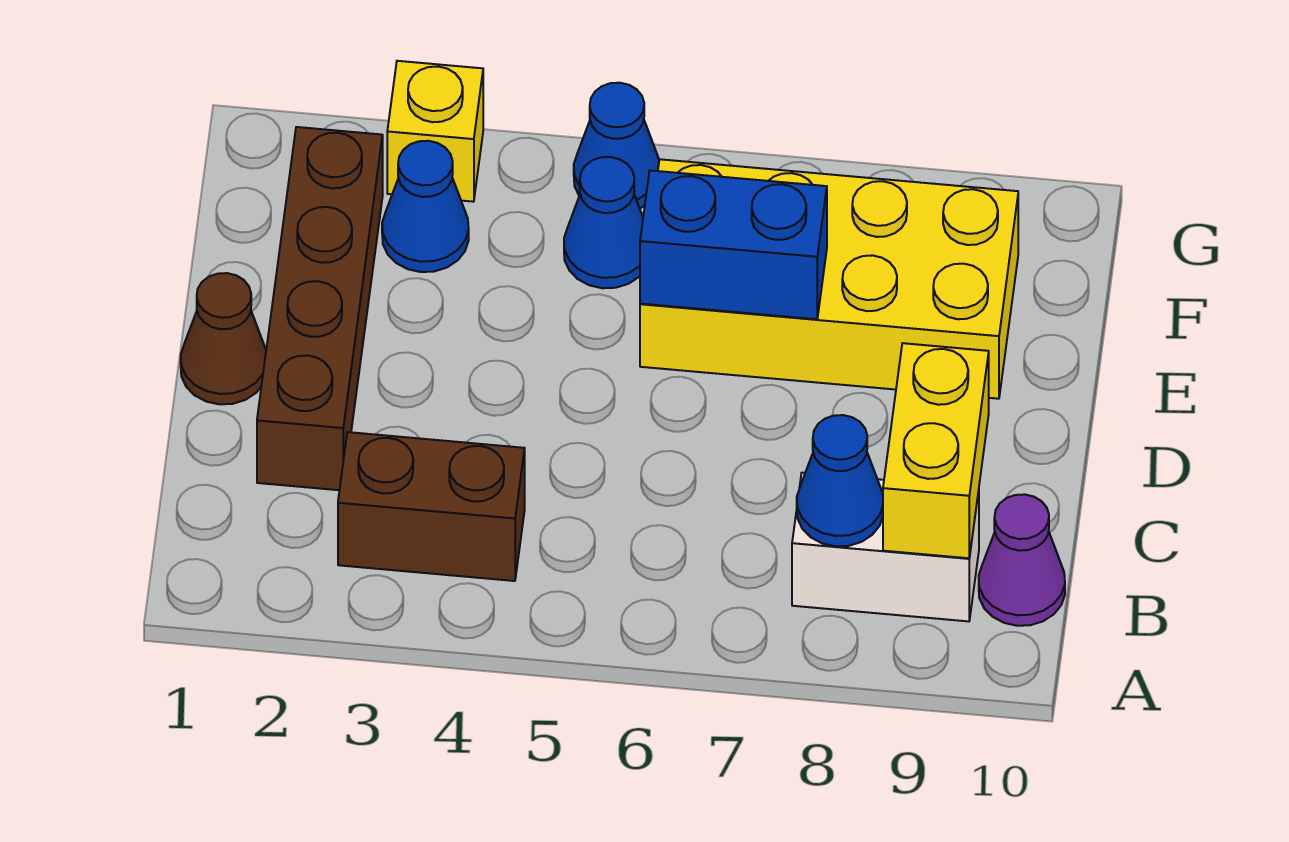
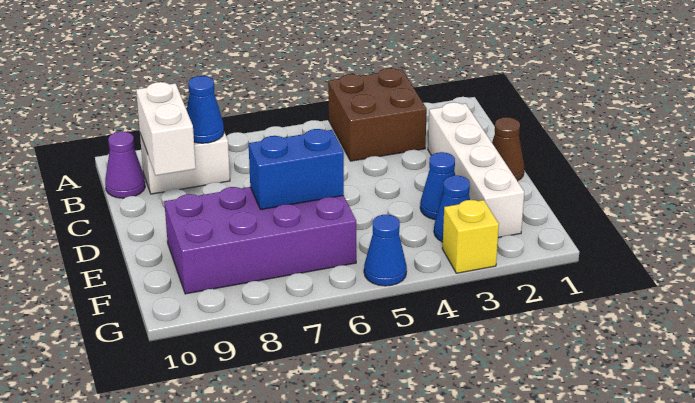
brown brick B3:B4 level 1 -> brown brick A3:B4 level 1
yellow brick B9:C9 level 2 -> white brick B9:C9 level 2
brown brick C2:F2 level 1 -> white brick C2:F2 level 1
yellow brick E6:F9 level 1 -> purple brick E6:F9 level 1
blue cone F5 level 1 -> blue cone E3 level 1

